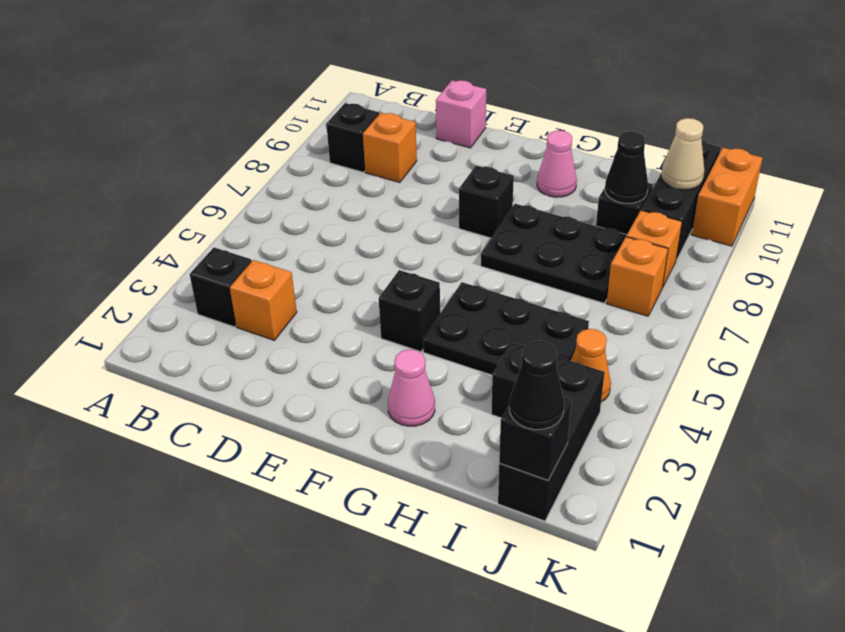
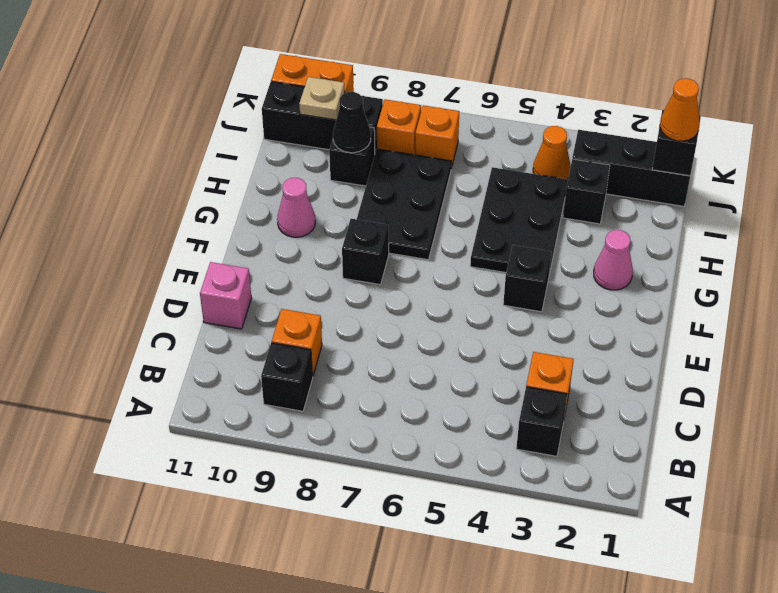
black cone J1 level 3 -> orange cone J1 level 3
tan cone J10 level 2 -> tan plate J10 level 2

